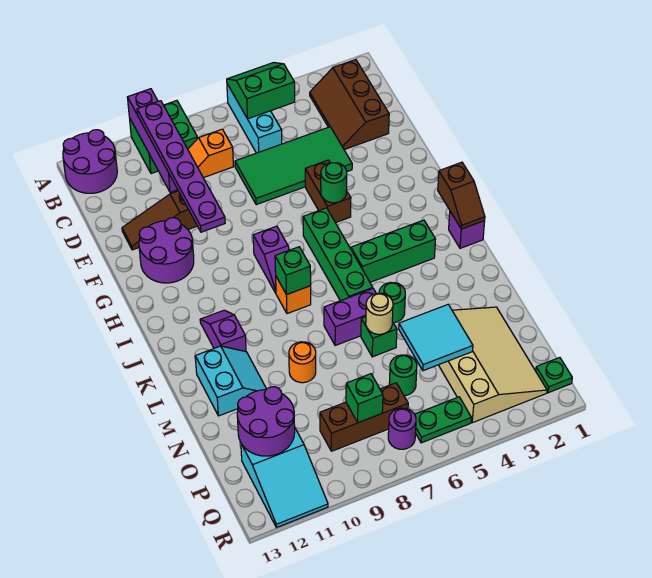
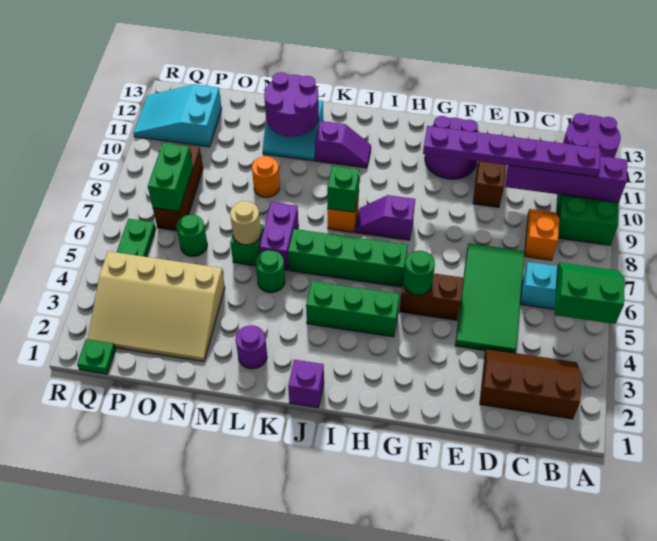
green slope A5:B6 level 2 top B -> green slope A5:B6 level 2 top 5
brown slope I1:J1 level 2 top I -> none
green brick J3:J5 level 1 -> green brick H4:J4 level 1
cyan tile N4:O5 level 2 -> none
purple round brick O11:P12 level 2 -> purple round brick L11:M12 level 2
green brick P8 level 2 -> green brick P7:P8 level 2
purple round brick Q7 level 1 -> purple round brick L2 level 1

